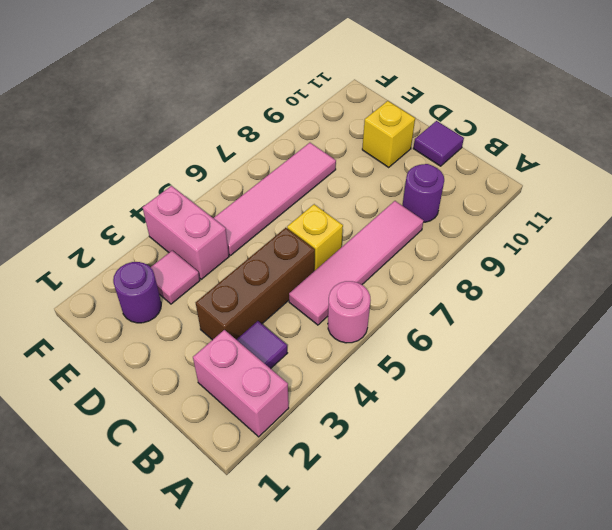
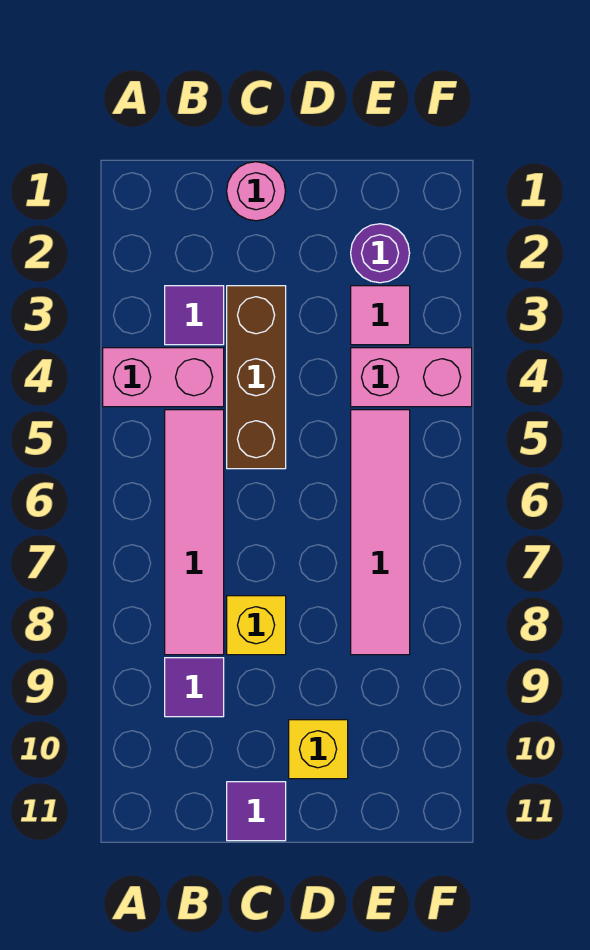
pink brick A2:B2 level 1 -> pink brick A4:B4 level 1
pink round brick A5 level 1 -> pink round brick C1 level 1
purple round brick B9 level 1 -> purple tile B9 level 1
yellow brick C6 level 1 -> yellow brick C8 level 1

